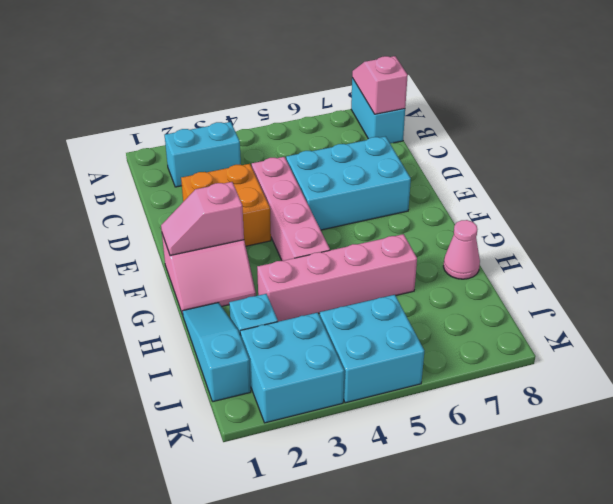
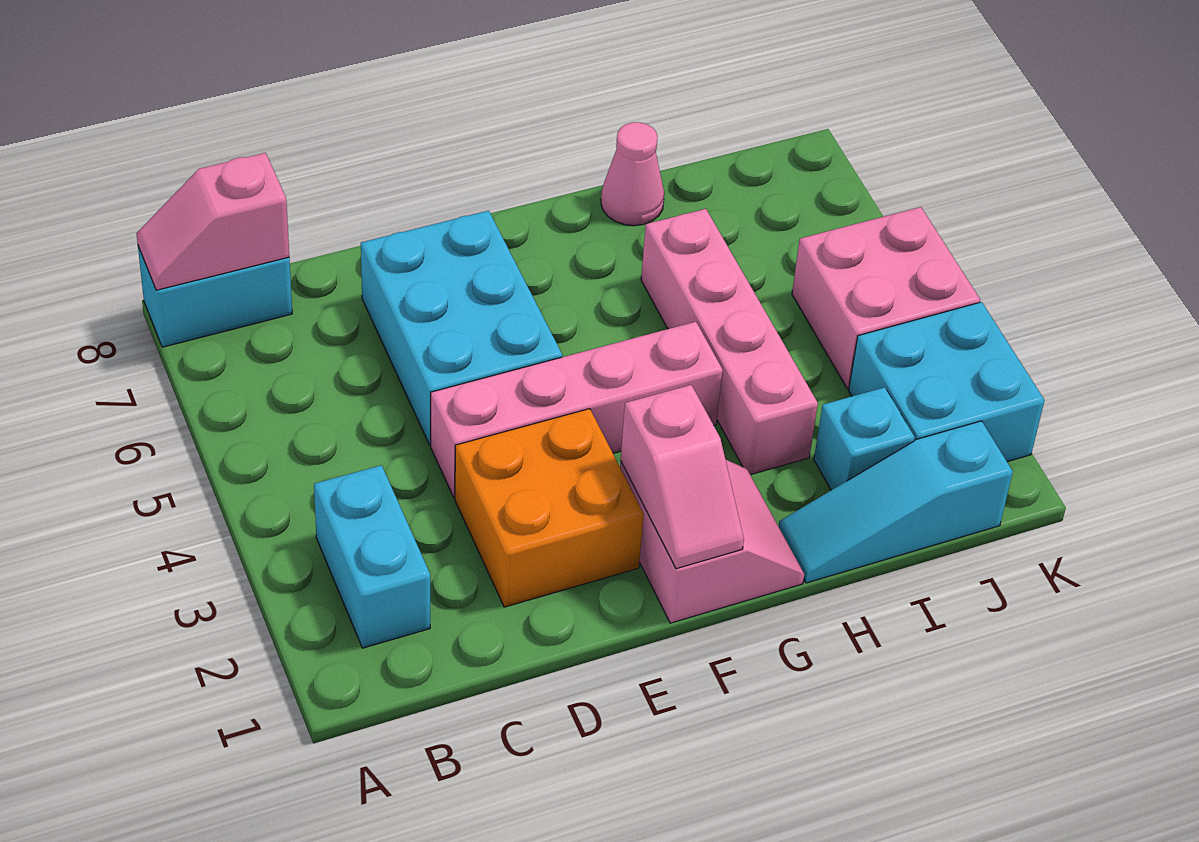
cyan brick J4:K5 level 1 -> pink brick J4:K5 level 1

